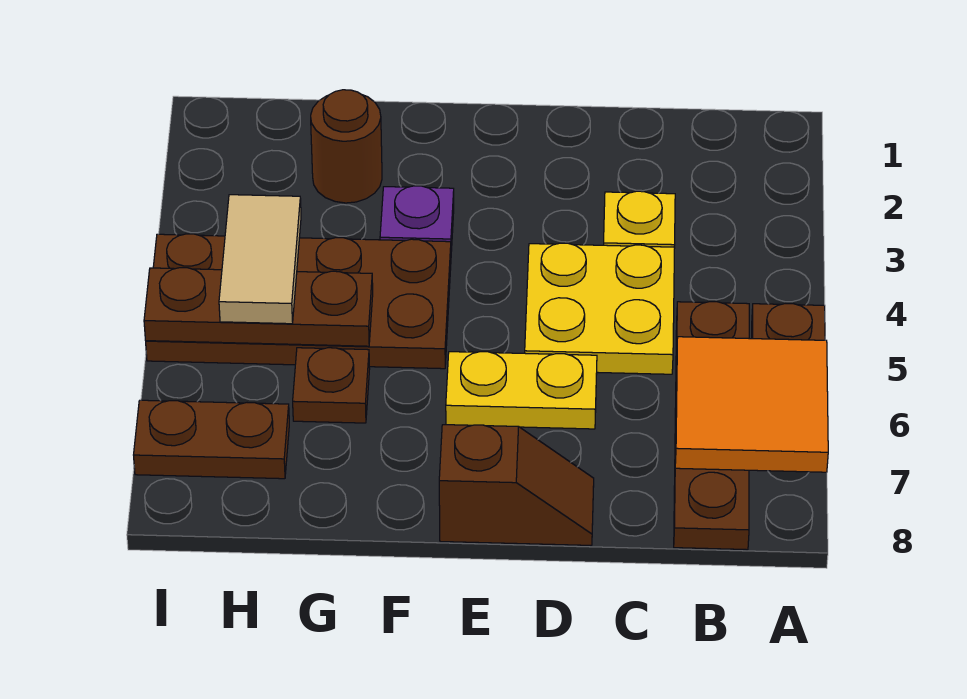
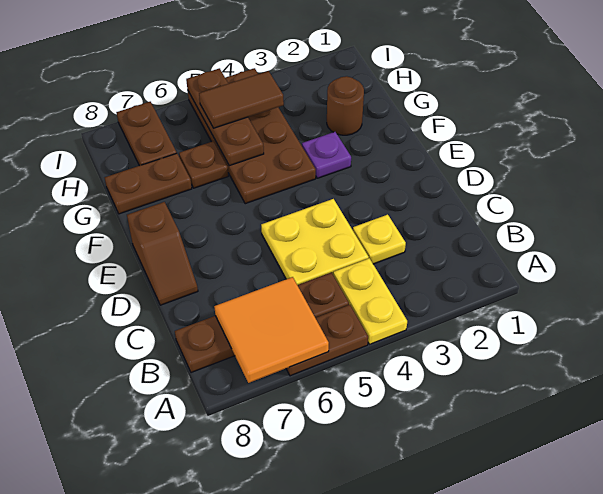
yellow plate D6:E6 level 1 -> yellow plate A4:B4 level 1
none -> brown plate G7:G8 level 1
tan tile H4:H5 level 3 -> brown tile H4:H5 level 3

